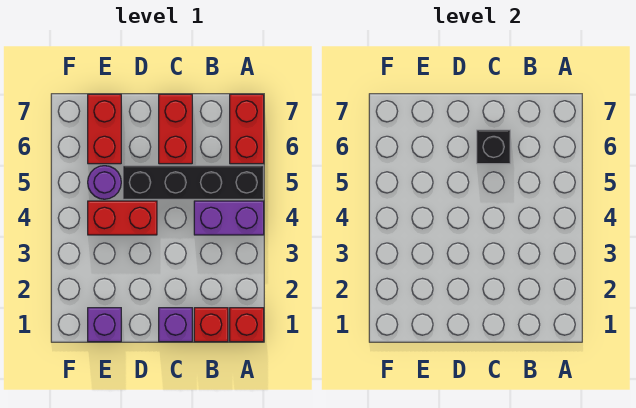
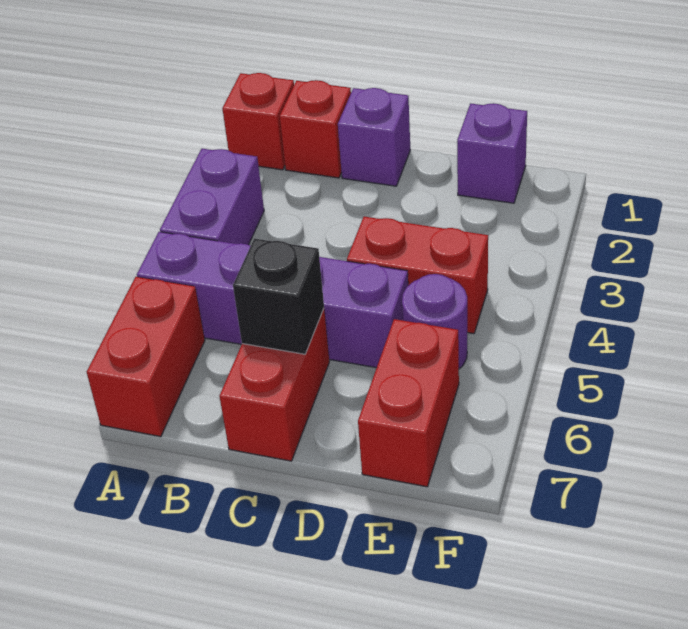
purple brick A4:B4 level 1 -> purple brick A3:A4 level 1
black brick A5:D5 level 1 -> purple brick A5:D5 level 1

